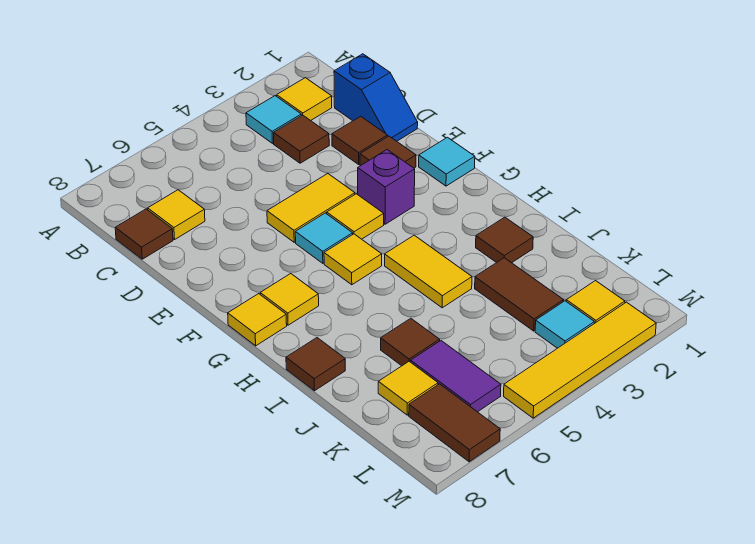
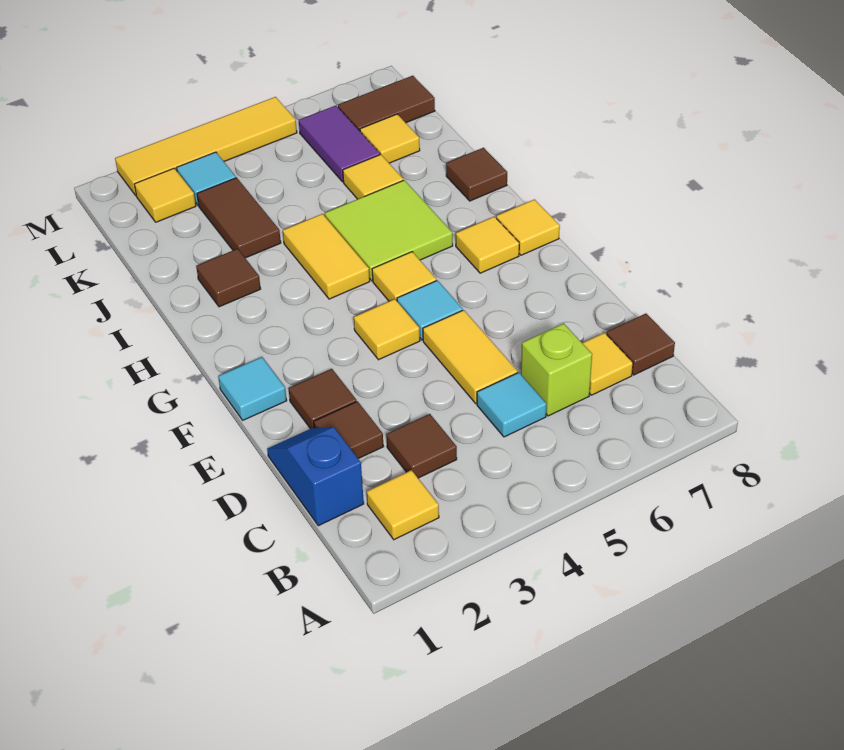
cyan tile B3 level 1 -> cyan tile C5 level 1
none -> lime brick C6 level 1
yellow tile E4:E5 level 1 -> yellow tile D5:E5 level 1
purple brick F3 level 1 -> none
none -> lime tile H5:I6 level 1
brown tile J6 level 1 -> yellow tile J6 level 1
brown tile L7:M7 level 1 -> brown tile L7:L8 level 1

